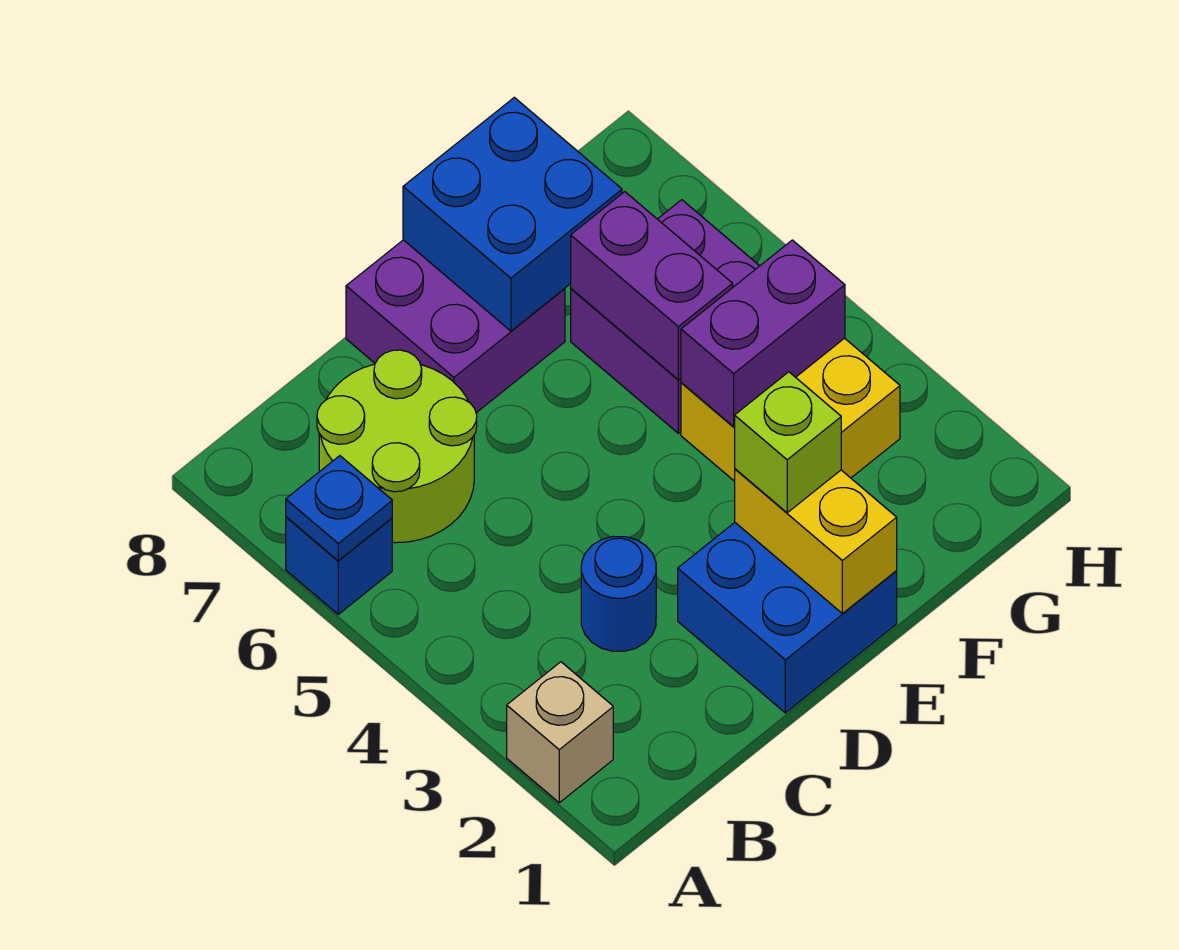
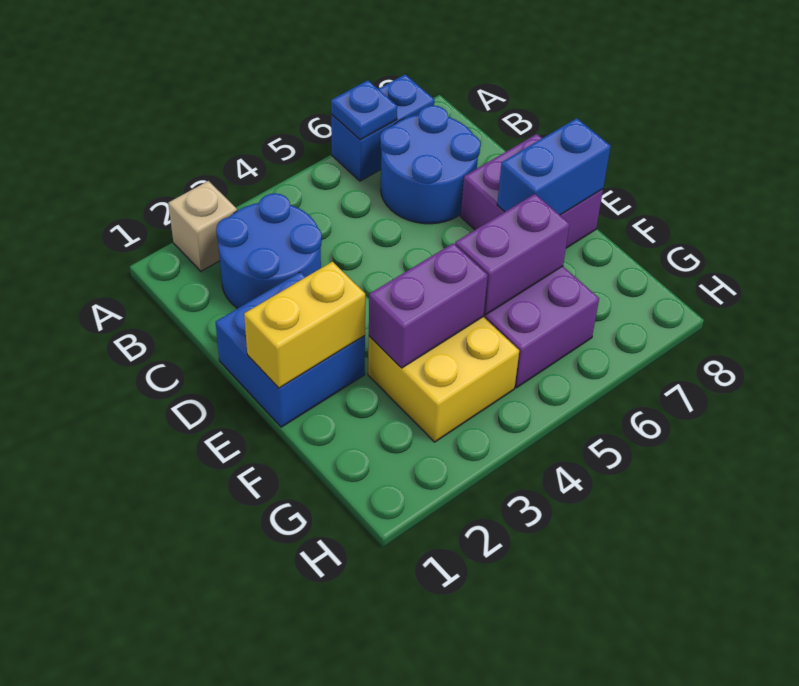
blue brick A6 level 1 -> blue brick A6:A7 level 1
lime round brick B6:C7 level 1 -> blue round brick B6:C7 level 1
blue round brick C3 level 1 -> blue round brick B2:C3 level 1
lime brick E2 level 3 -> none
blue brick E7:F8 level 2 -> blue brick E7:E8 level 2
purple brick F4:G4 level 2 -> purple brick F3:F4 level 2

